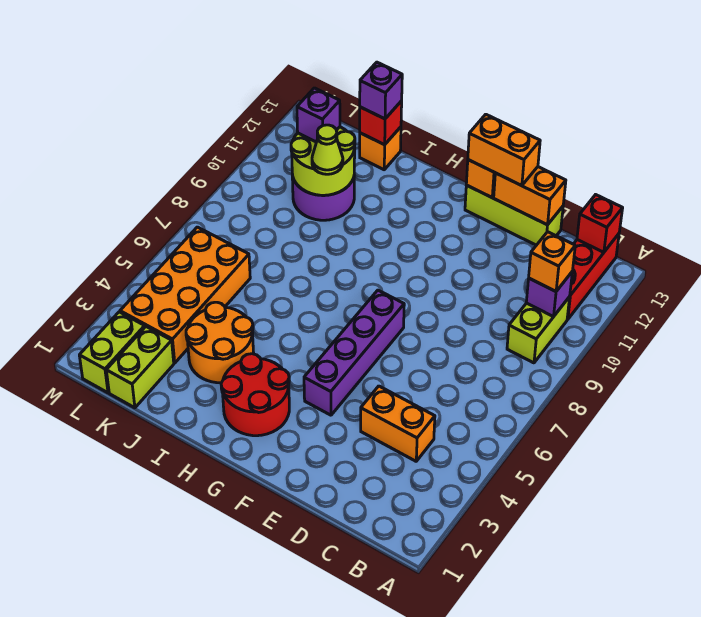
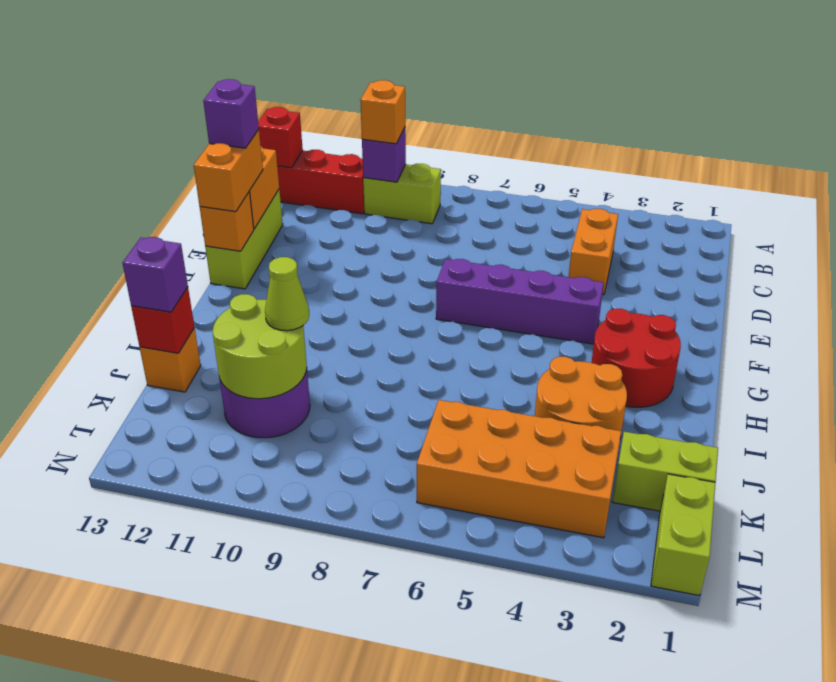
purple brick K11 level 3 -> purple brick E13 level 4
lime brick L1:L2 level 1 -> lime brick L1:M1 level 1

